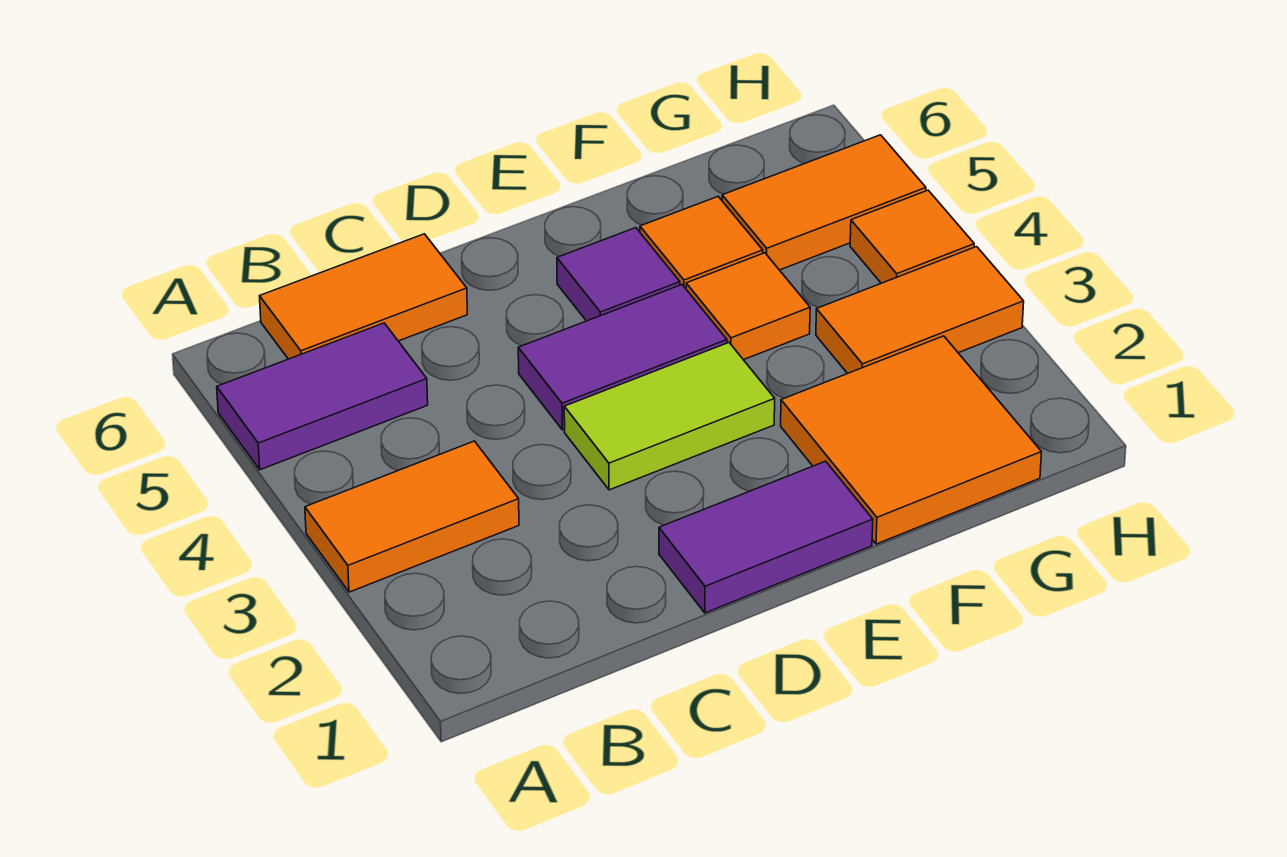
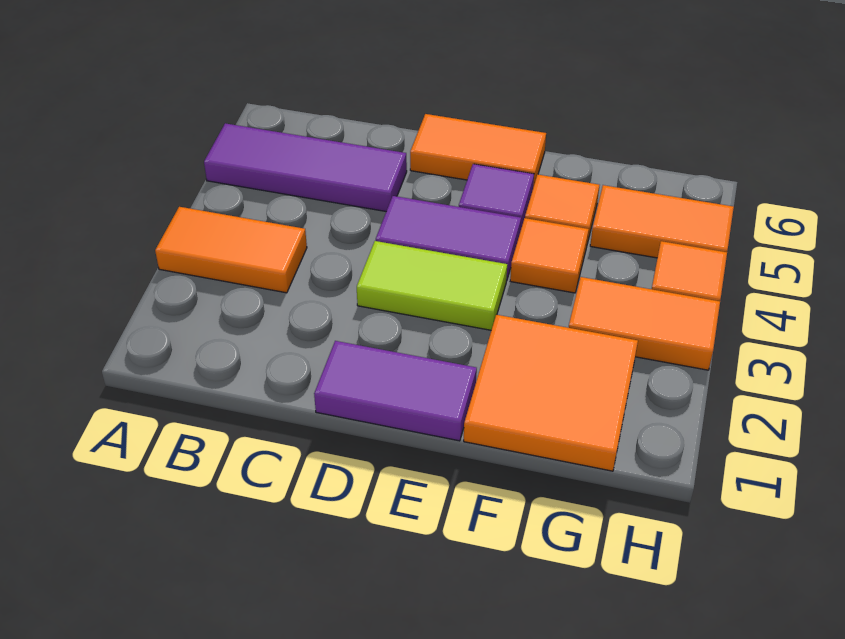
purple tile A5:B5 level 1 -> purple tile A5:C5 level 1
orange tile B6:C6 level 1 -> orange tile D6:E6 level 1

